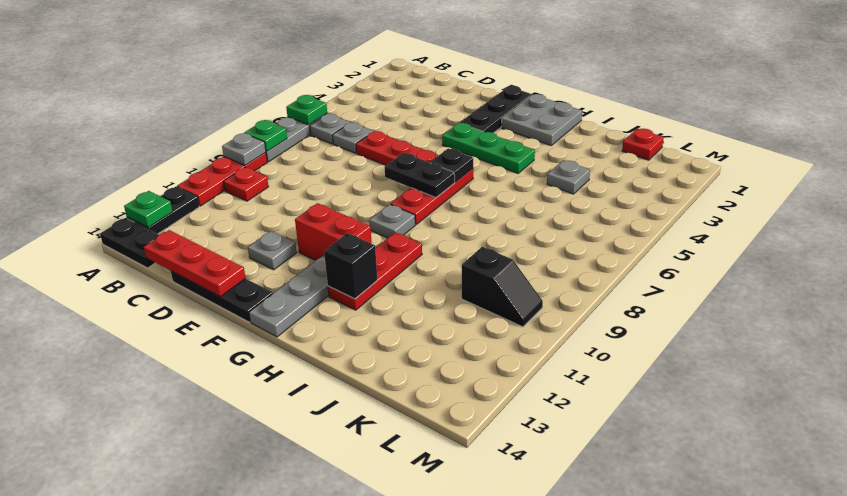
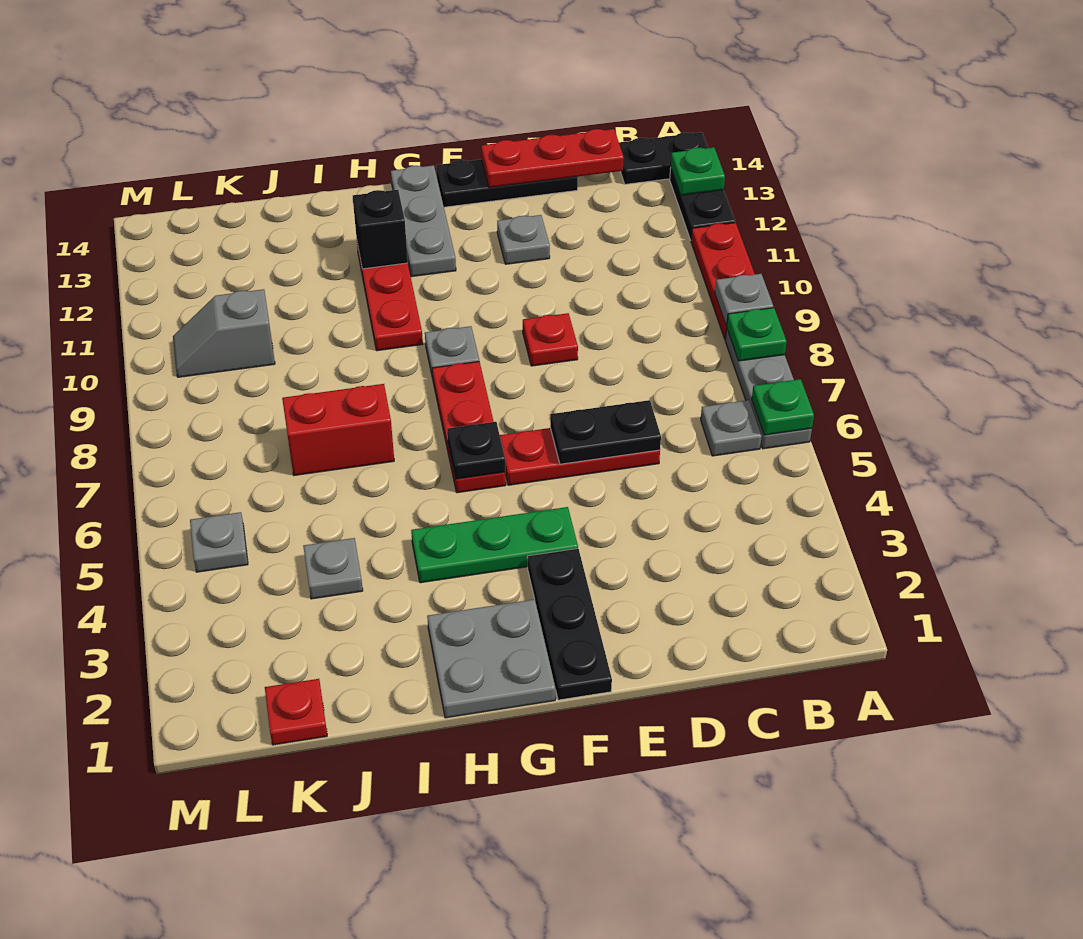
red plate B10 level 1 -> red plate E9 level 1
grey plate C6 level 1 -> grey plate L5 level 1
black plate F7:G7 level 2 -> black plate D6:E6 level 2
red brick F11:G11 level 1 -> red brick I7:J7 level 1
black slope K10:L10 level 1 top K -> grey slope K10:L10 level 1 top K

